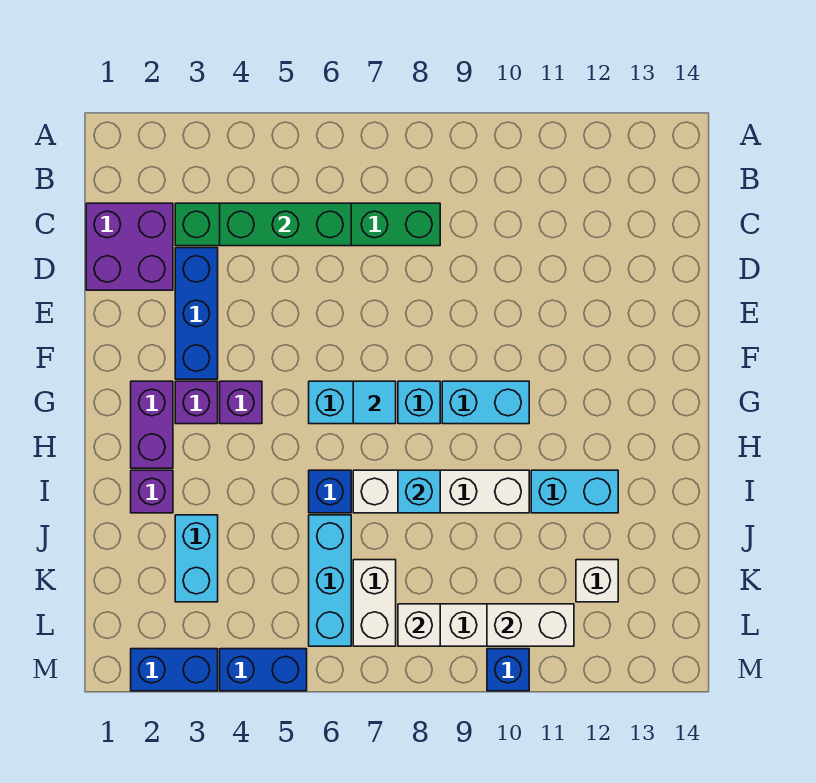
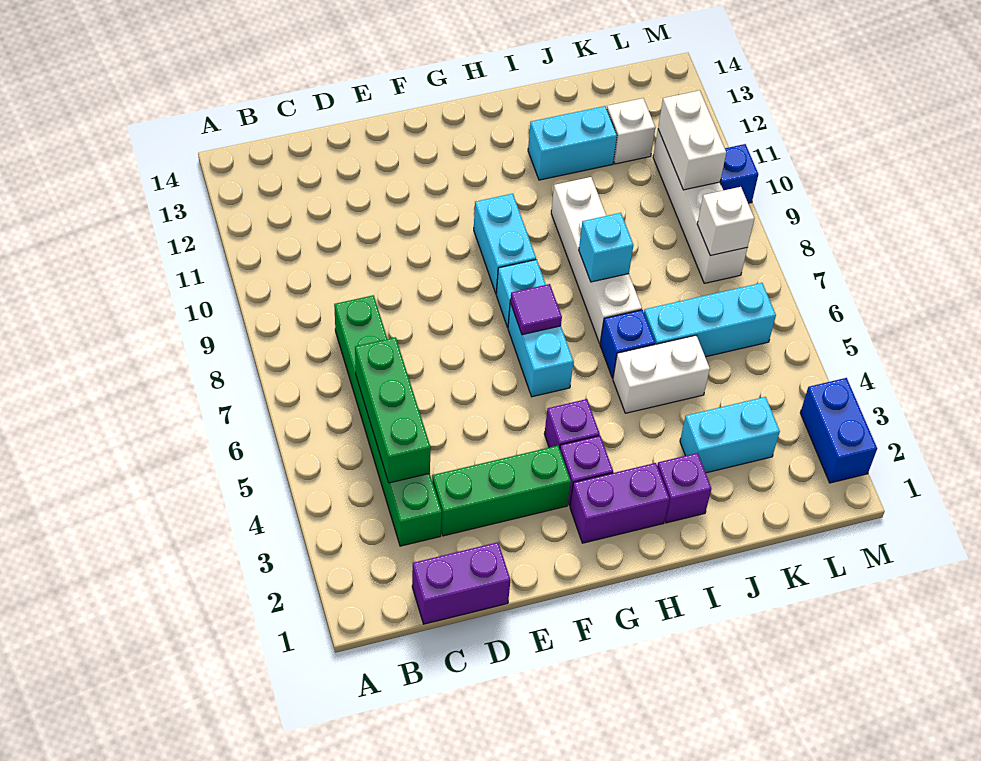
purple brick C1:D2 level 1 -> purple brick C1:D1 level 1
blue brick D3:F3 level 1 -> green brick D3:F3 level 1
cyan tile G7 level 2 -> purple tile G7 level 2
cyan brick I11:I12 level 1 -> cyan brick I12:J12 level 1
white brick K7:L7 level 1 -> white brick I5:J5 level 1
blue brick M4:M5 level 1 -> none

